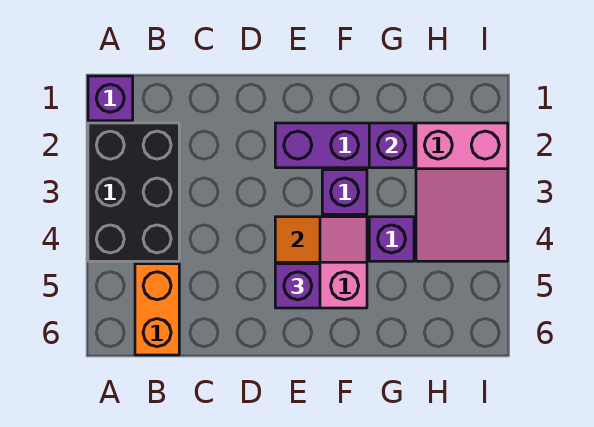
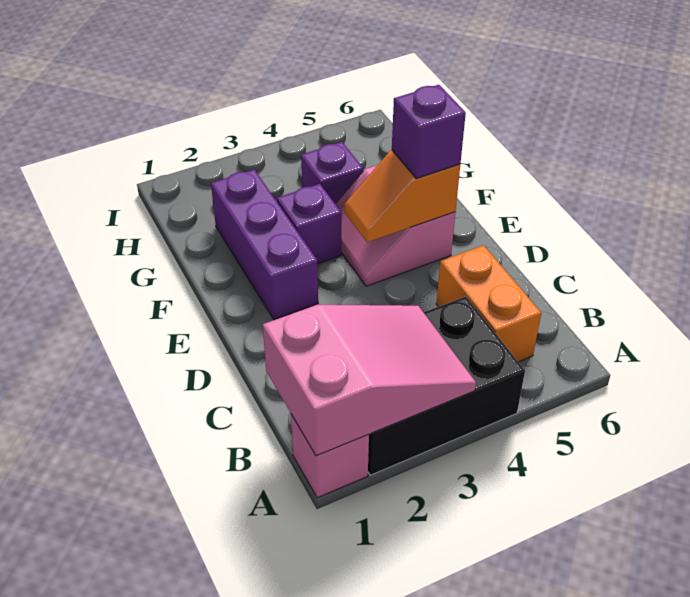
purple brick A1 level 1 -> pink brick A1 level 1
orange brick B5:B6 level 1 -> orange brick B5:C5 level 1
purple brick G2 level 2 -> none
pink slope H2:I4 level 1 top 2 -> pink slope A1:B3 level 2 top 1

